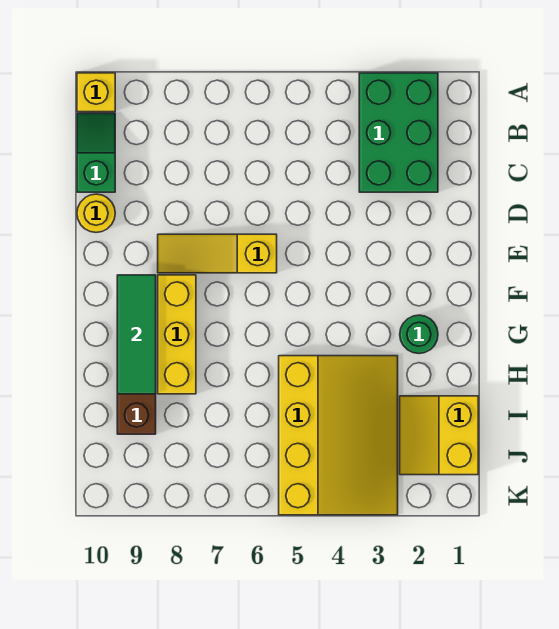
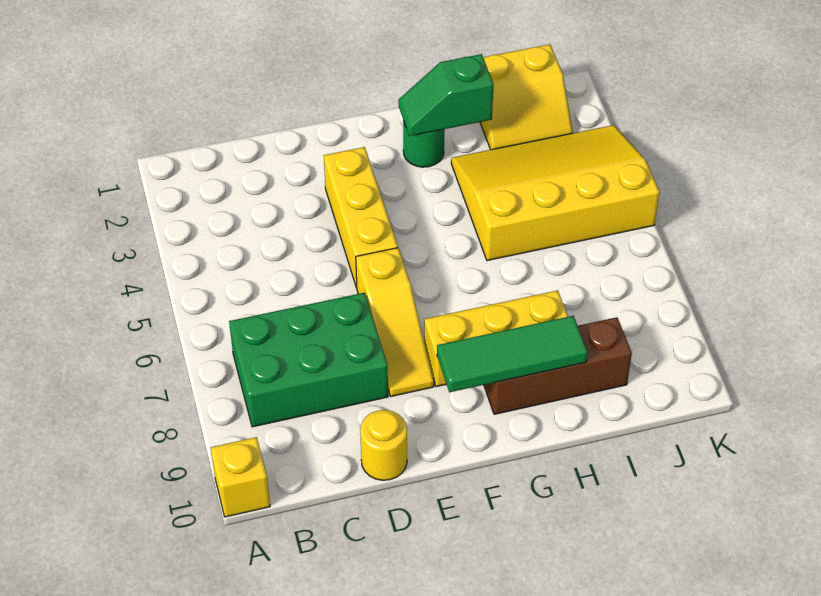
green brick A2:C3 level 1 -> green brick B7:D8 level 1
green slope B10:C10 level 1 top C -> green slope G2:H2 level 2 top H
none -> yellow brick E3:E5 level 1

